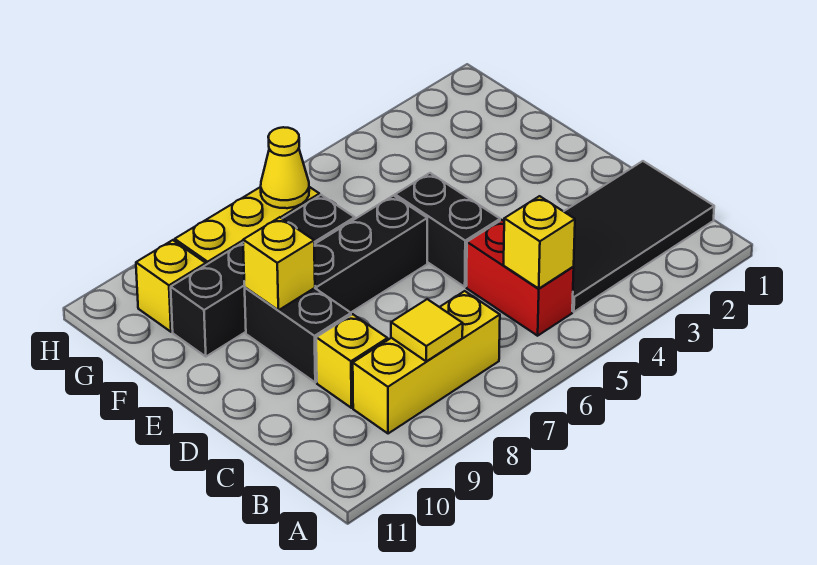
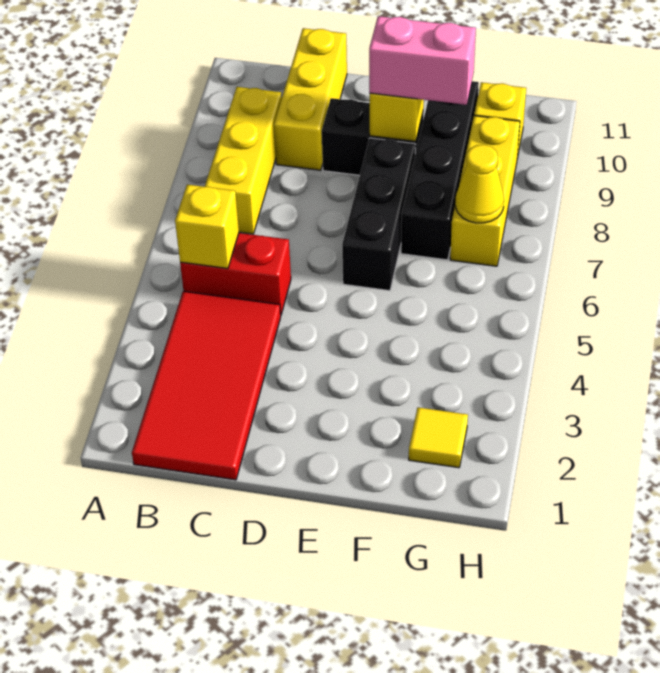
black tile B1:C4 level 1 -> red tile B1:C4 level 1
yellow tile B8 level 2 -> yellow tile G2 level 1
yellow brick C9 level 1 -> yellow brick C9:C11 level 1
black brick D5:E5 level 1 -> none
none -> pink brick E9:F9 level 3

